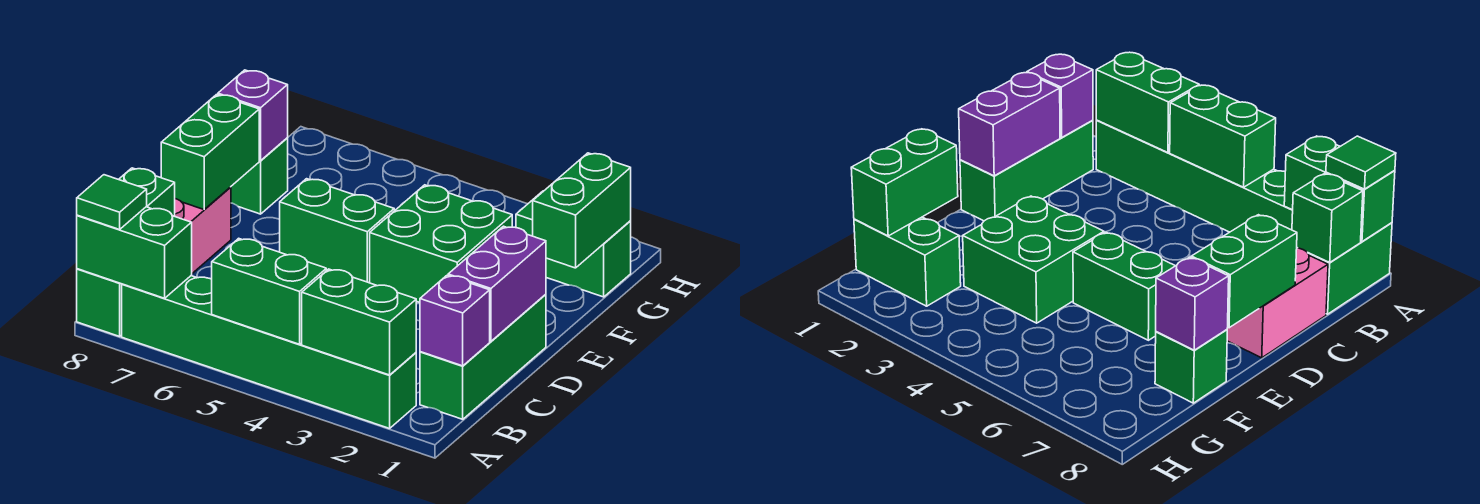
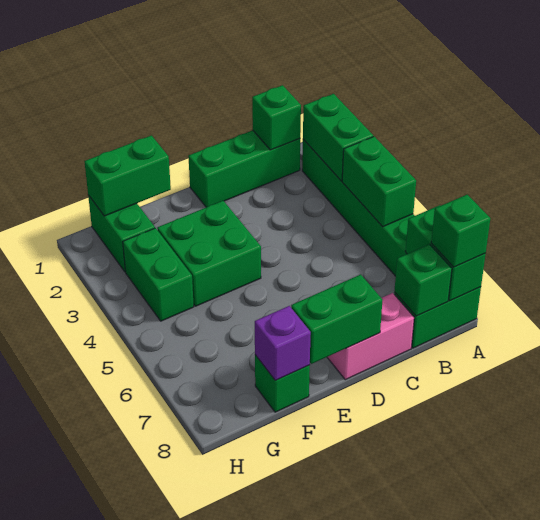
green tile A8 level 3 -> green brick A8 level 3
purple brick B1 level 2 -> green brick B1 level 2
purple brick C1:D1 level 2 -> none
green brick E5:E6 level 1 -> green brick G3:G4 level 1

